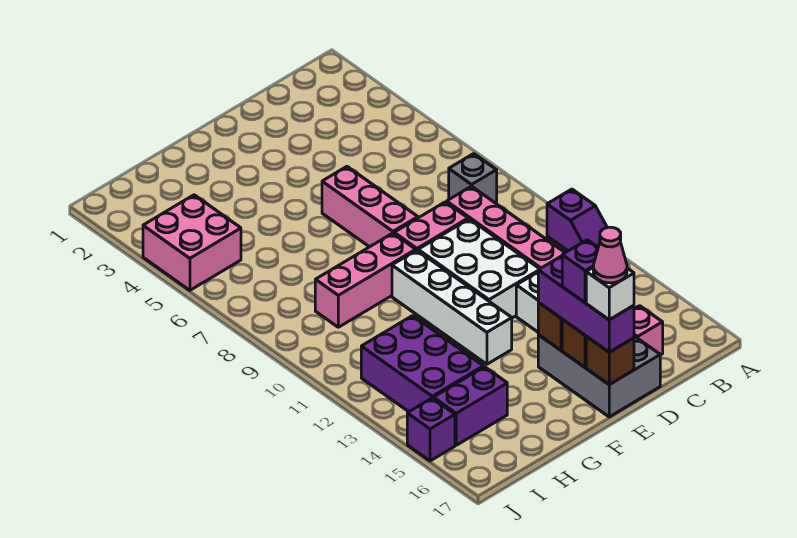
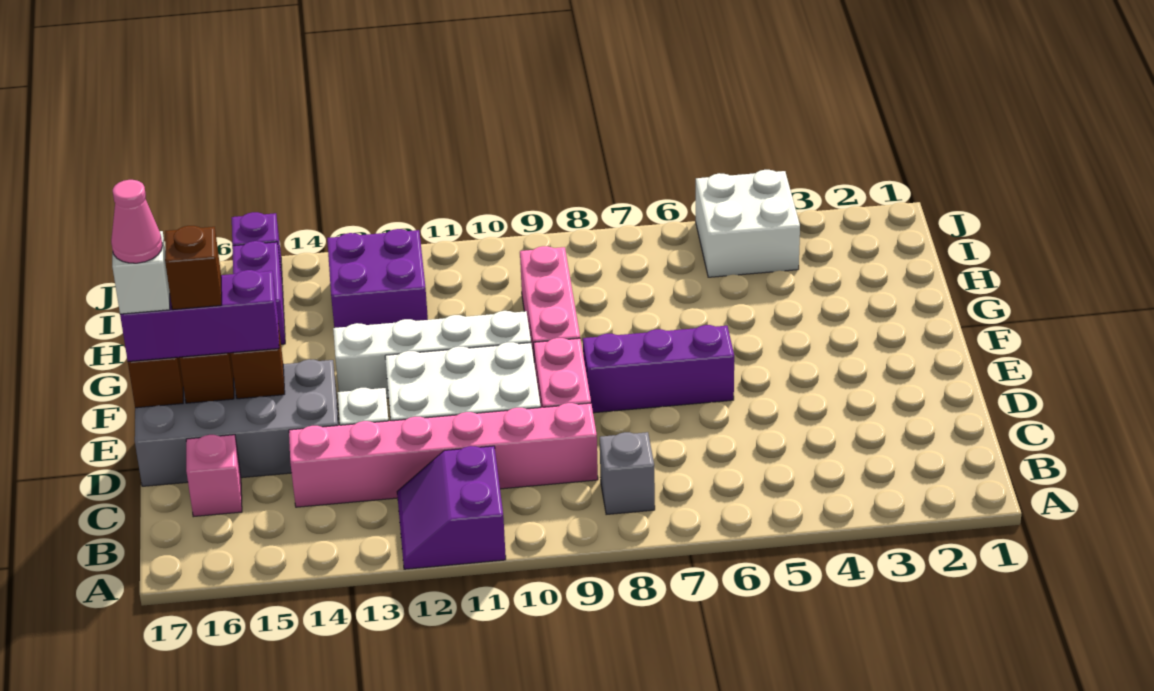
purple slope A11:A12 level 1 top 11 -> purple slope A11:B12 level 1 top 11
grey brick D15:E17 level 1 -> grey brick D14:E17 level 1
pink brick E6:E8 level 1 -> purple brick E6:E8 level 1
purple brick E16 level 4 -> brown brick E16 level 4
purple brick H12:I14 level 1 -> purple brick H12:I13 level 1
pink brick I4:J5 level 1 -> white brick I4:J5 level 1

